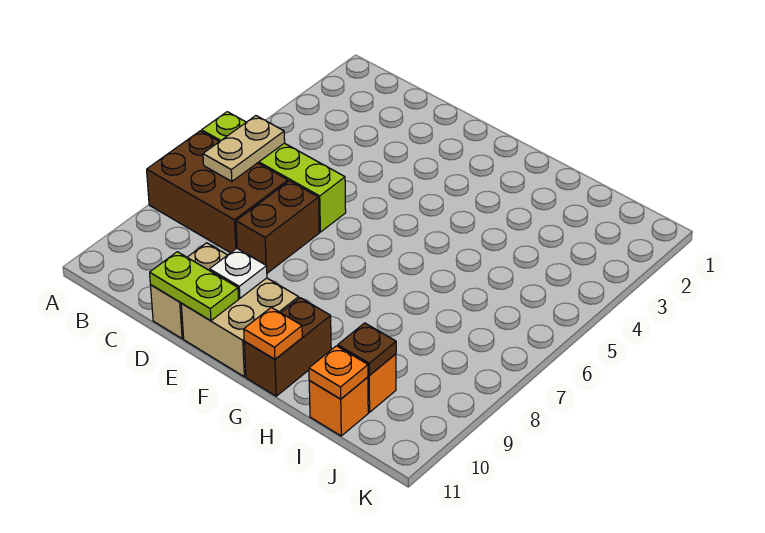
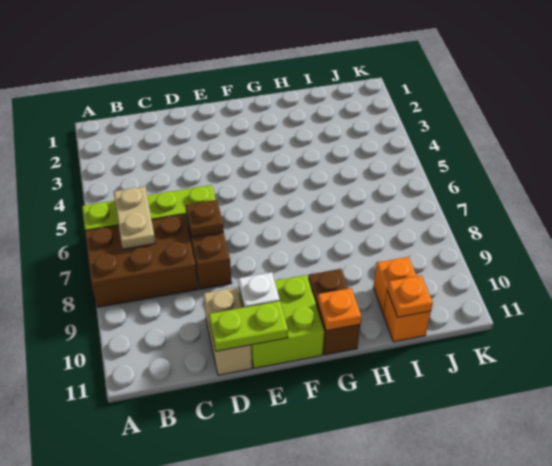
tan brick E10:F11 level 1 -> lime brick E10:F11 level 1
brown plate I10 level 2 -> brown plate D7 level 2

